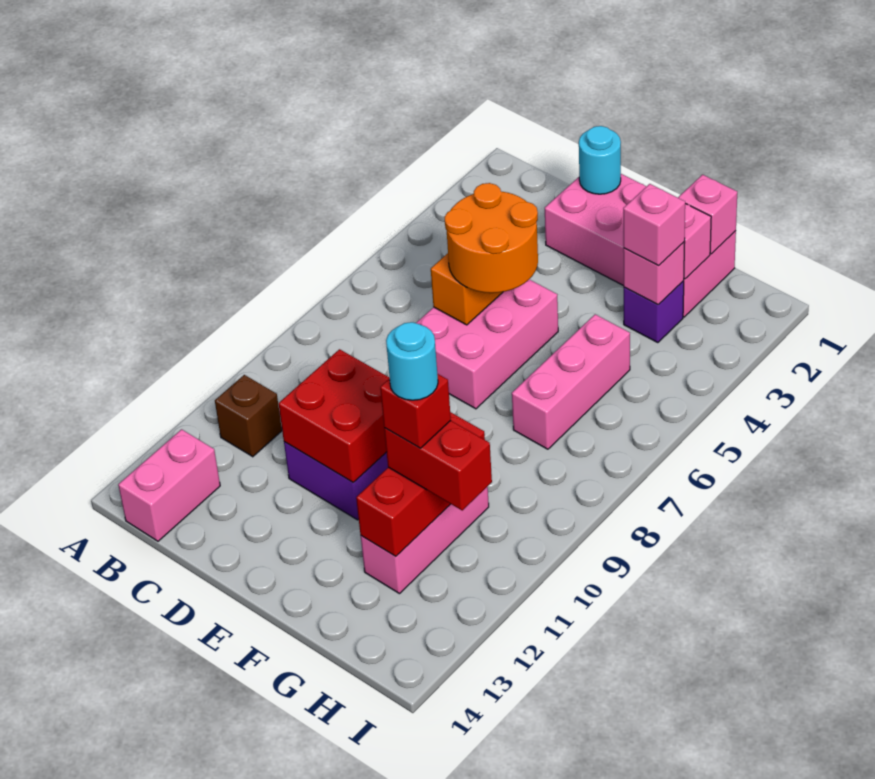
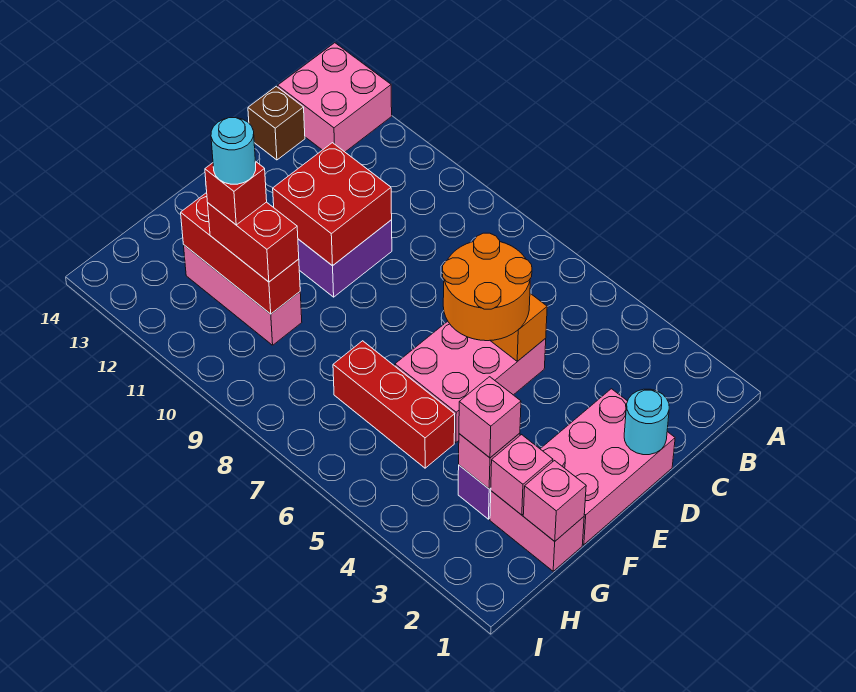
brown brick B11 level 1 -> brown brick C14 level 1
pink brick B13:B14 level 1 -> pink brick A13:B14 level 1
pink brick D5:E7 level 1 -> pink brick D5:F6 level 1
pink brick G5:G7 level 1 -> red brick G5:G7 level 1
red brick G11:H11 level 3 -> red brick G10:G11 level 3

